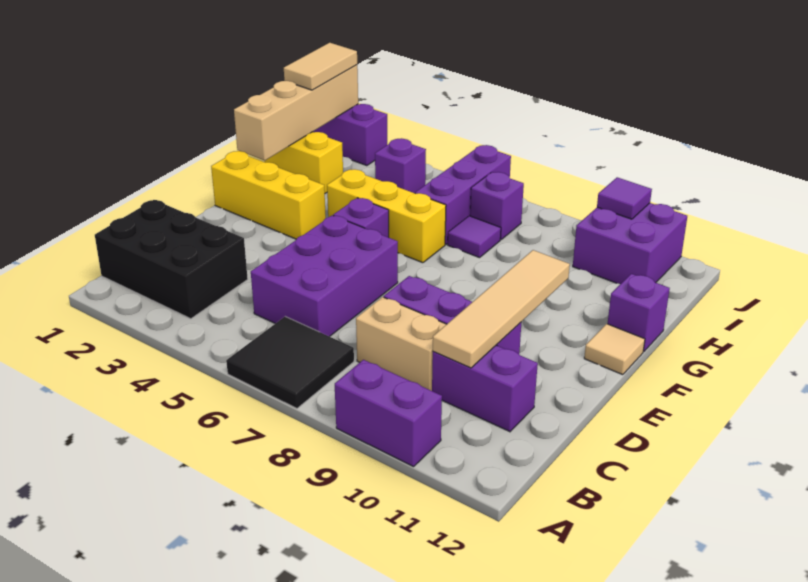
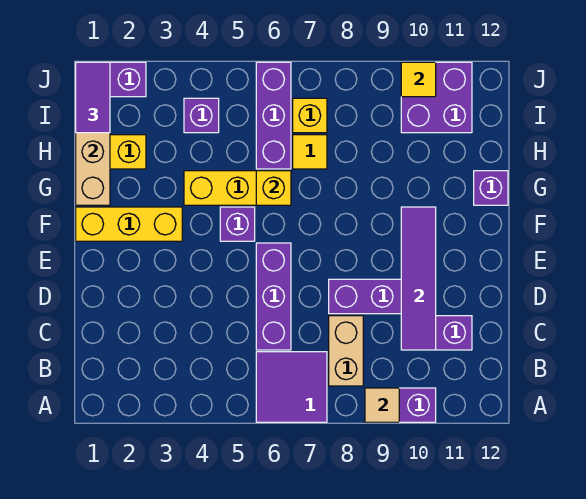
black tile A6:B7 level 1 -> purple tile A6:B7 level 1
black brick B1:C3 level 1 -> none
purple brick C5:E6 level 1 -> purple brick C6:E6 level 1
tan brick C8:C9 level 1 -> tan brick B8:C8 level 1
tan tile C10:F10 level 2 -> purple tile C10:F10 level 2
tan tile F12 level 1 -> tan tile A9 level 2
none -> yellow brick G6 level 2
purple tile H7 level 1 -> yellow tile H7 level 1
tan tile I1:J1 level 3 -> purple tile I1:J1 level 3
purple brick I7 level 1 -> yellow brick I7 level 1
purple tile J10 level 2 -> yellow tile J10 level 2

